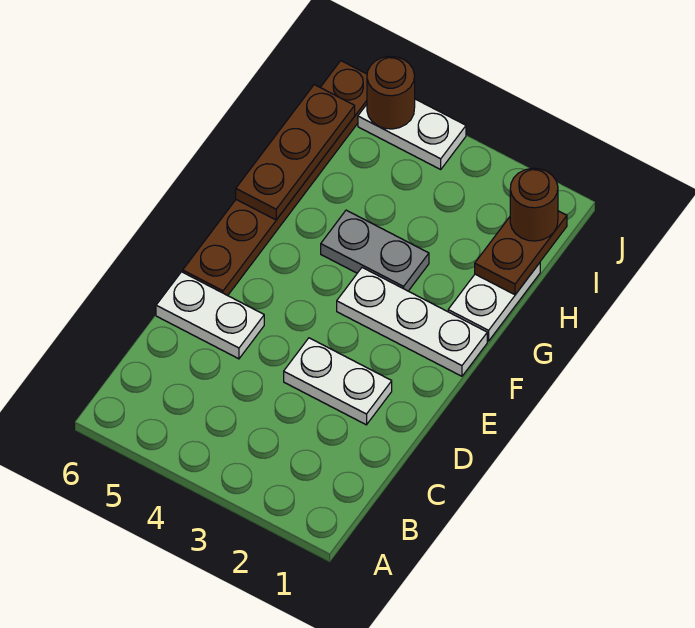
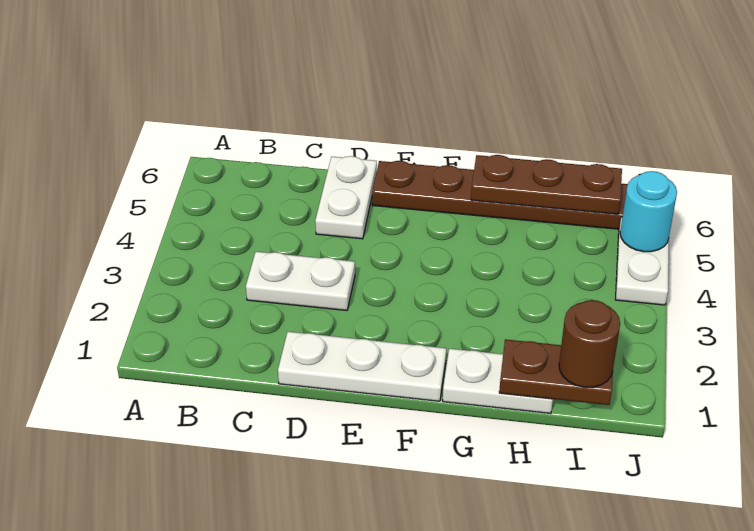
white plate D2:D3 level 1 -> white plate C3:D3 level 1
white plate F1:F3 level 1 -> white plate D1:F1 level 1
grey plate G3:G4 level 1 -> none
brown round brick J5 level 2 -> cyan round brick J5 level 2

